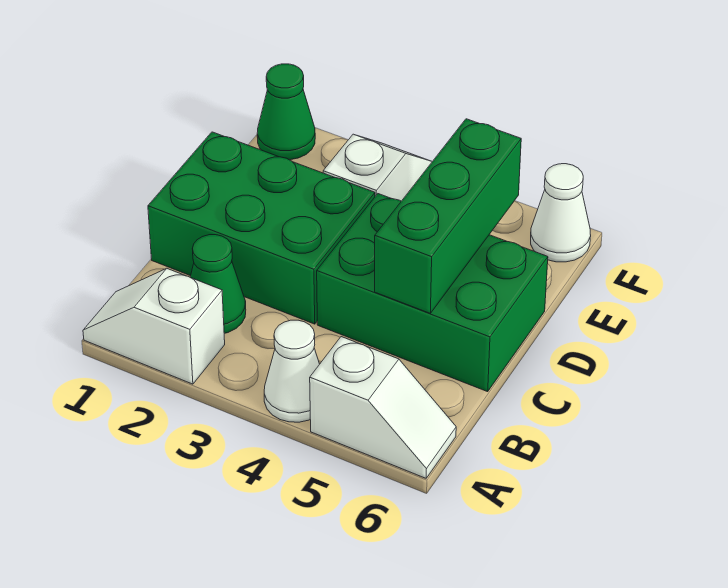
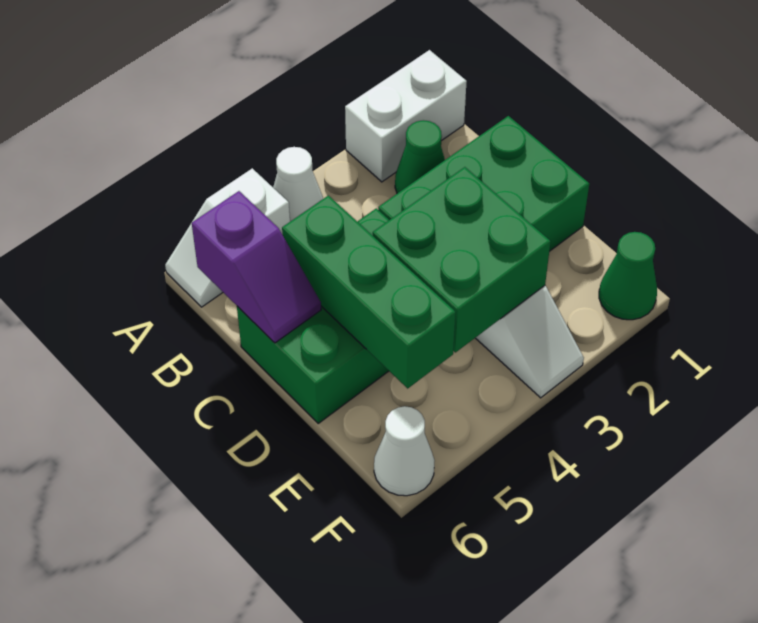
white slope A1:A2 level 1 top 2 -> white brick A1:A2 level 1
none -> purple slope B6:C6 level 2 top B
none -> green brick D3:E4 level 2

